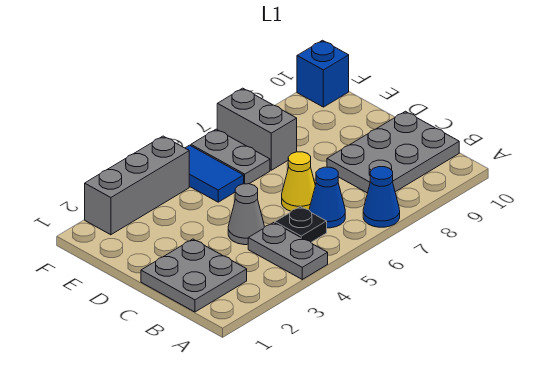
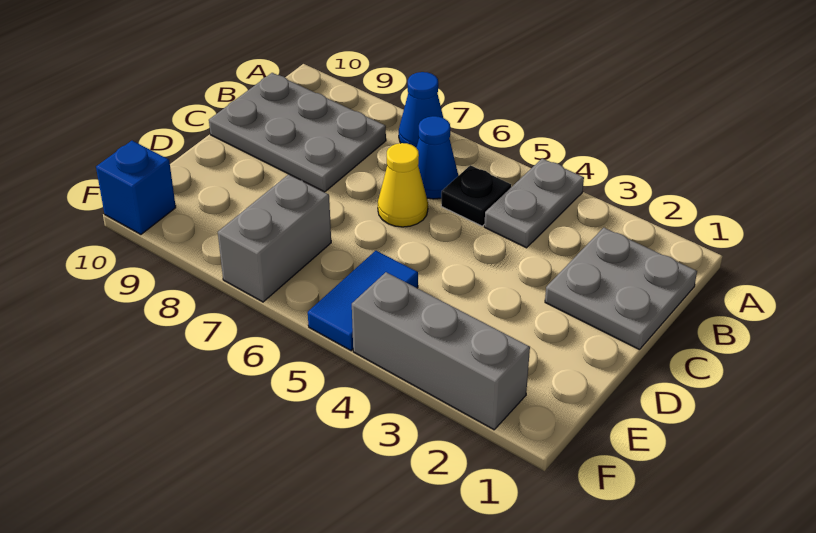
grey cone C4 level 1 -> none
grey plate E6:F6 level 1 -> none

